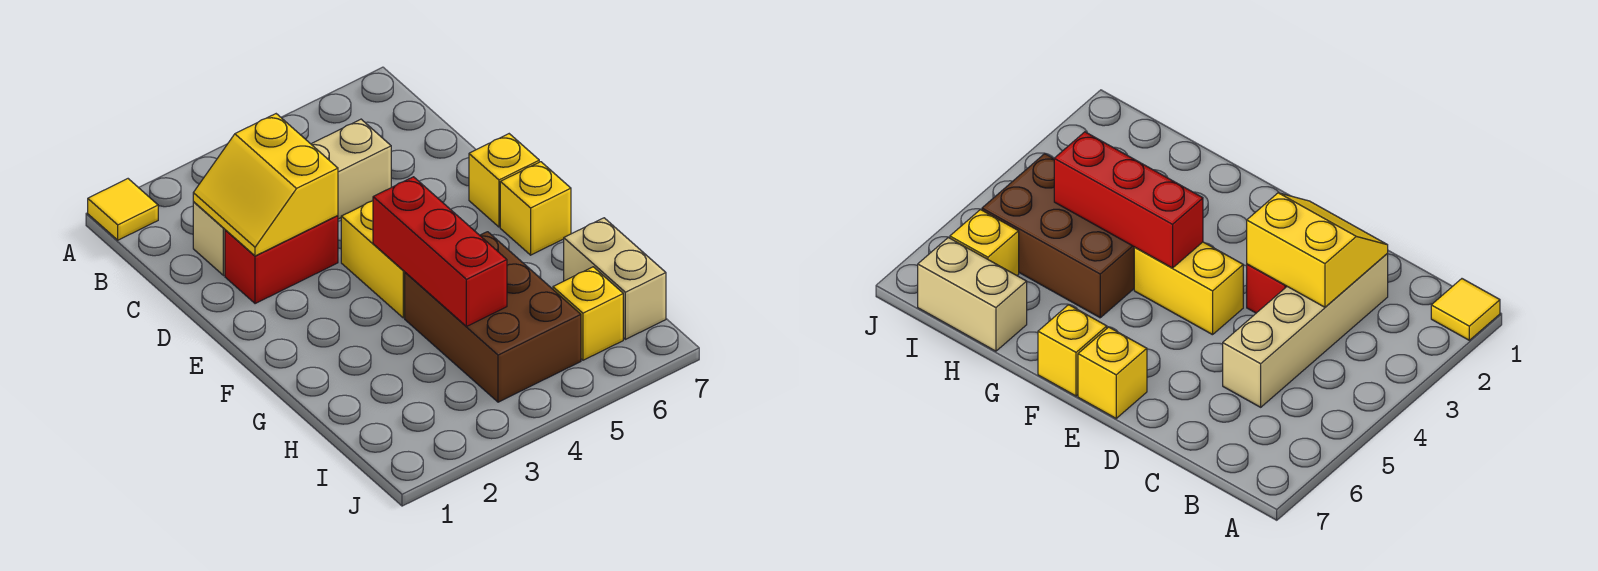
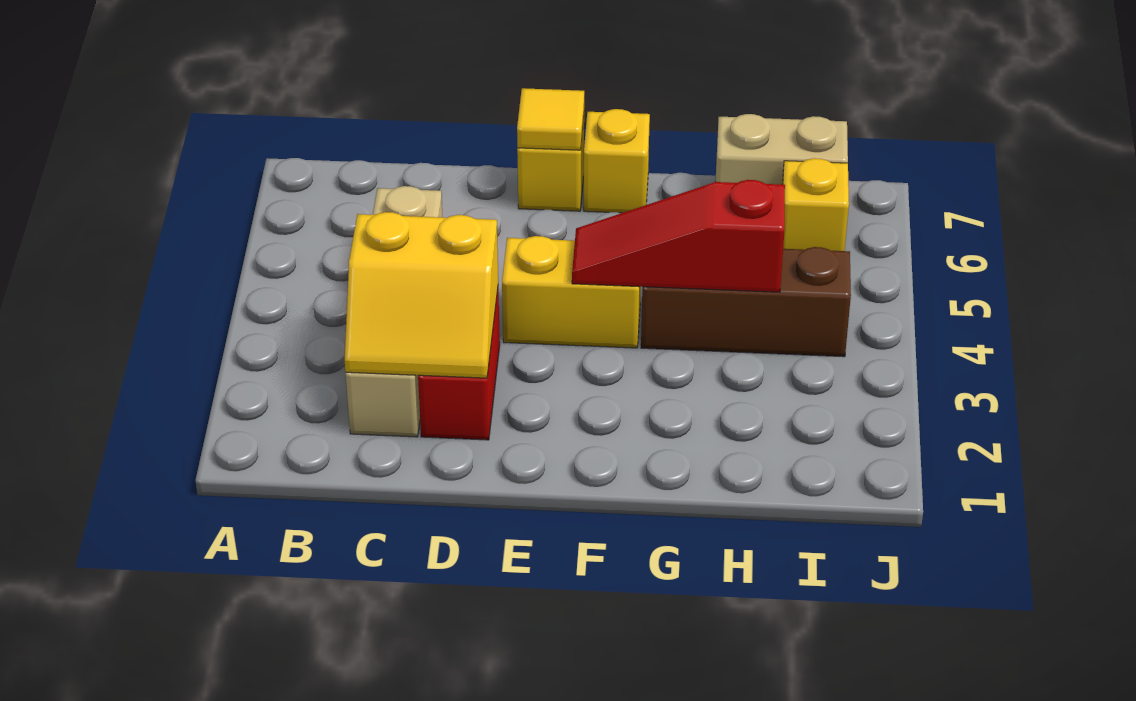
yellow tile A1 level 1 -> yellow tile E7 level 2
red brick F4:H4 level 2 -> red slope F4:H4 level 2 top H
brown brick G4:I5 level 1 -> brown brick G4:I4 level 1

